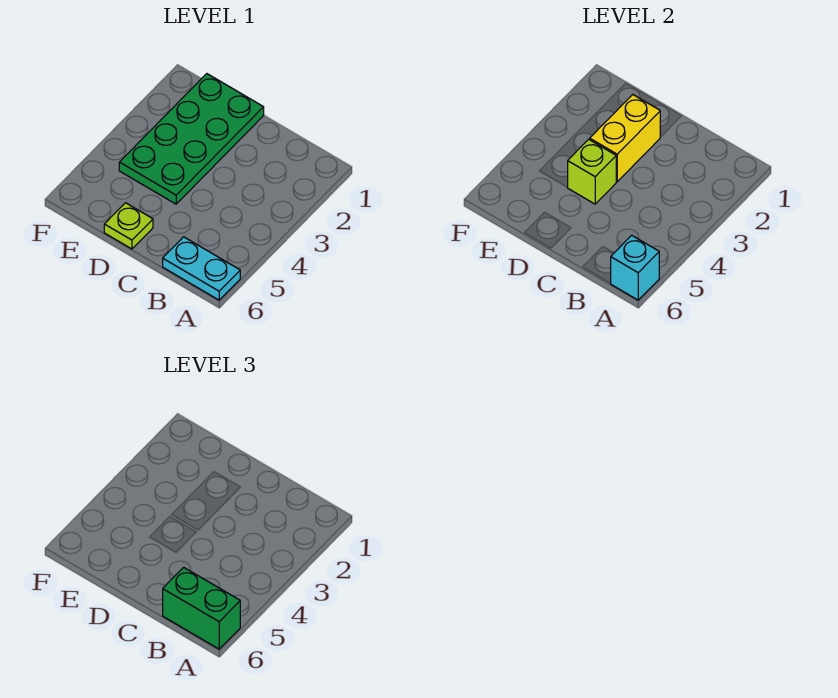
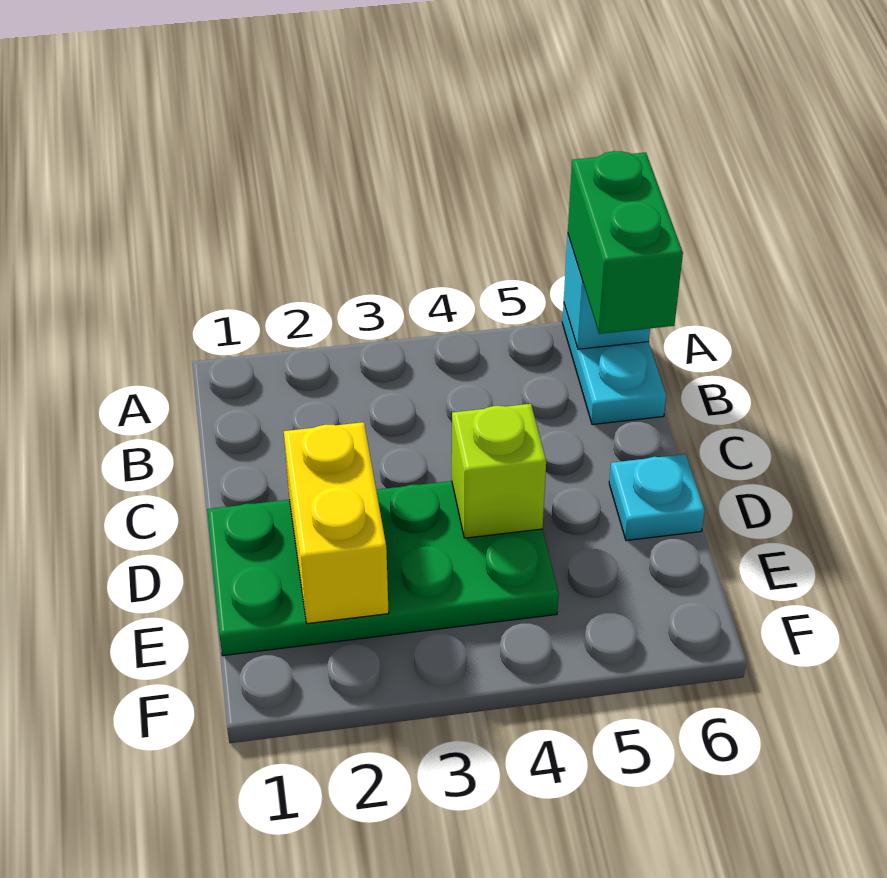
yellow brick D2:D3 level 2 -> yellow brick D2:E2 level 2
lime plate D6 level 1 -> cyan plate D6 level 1

